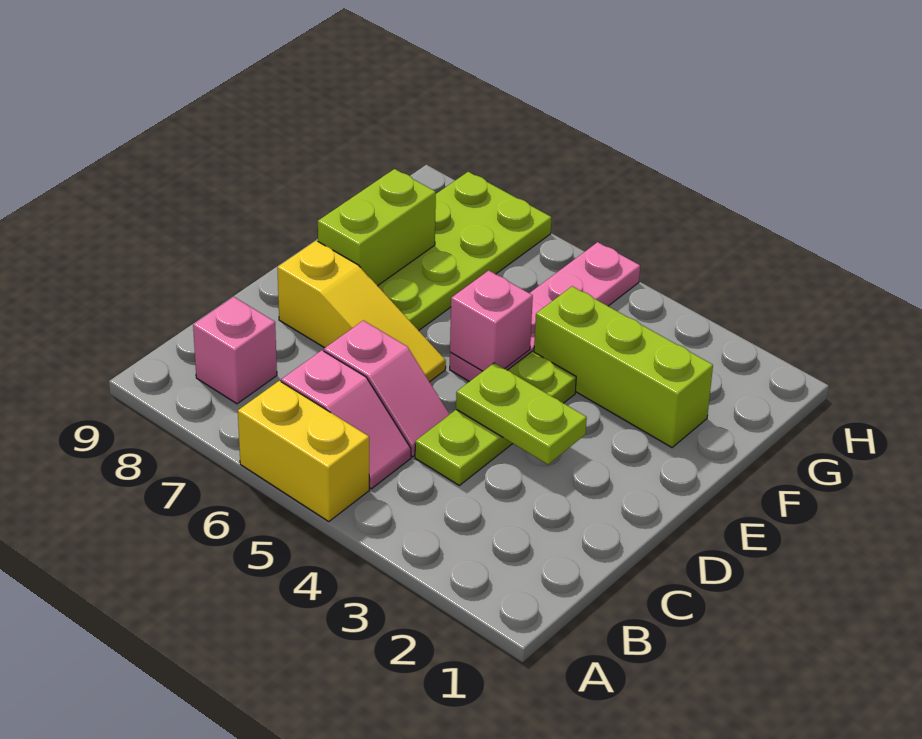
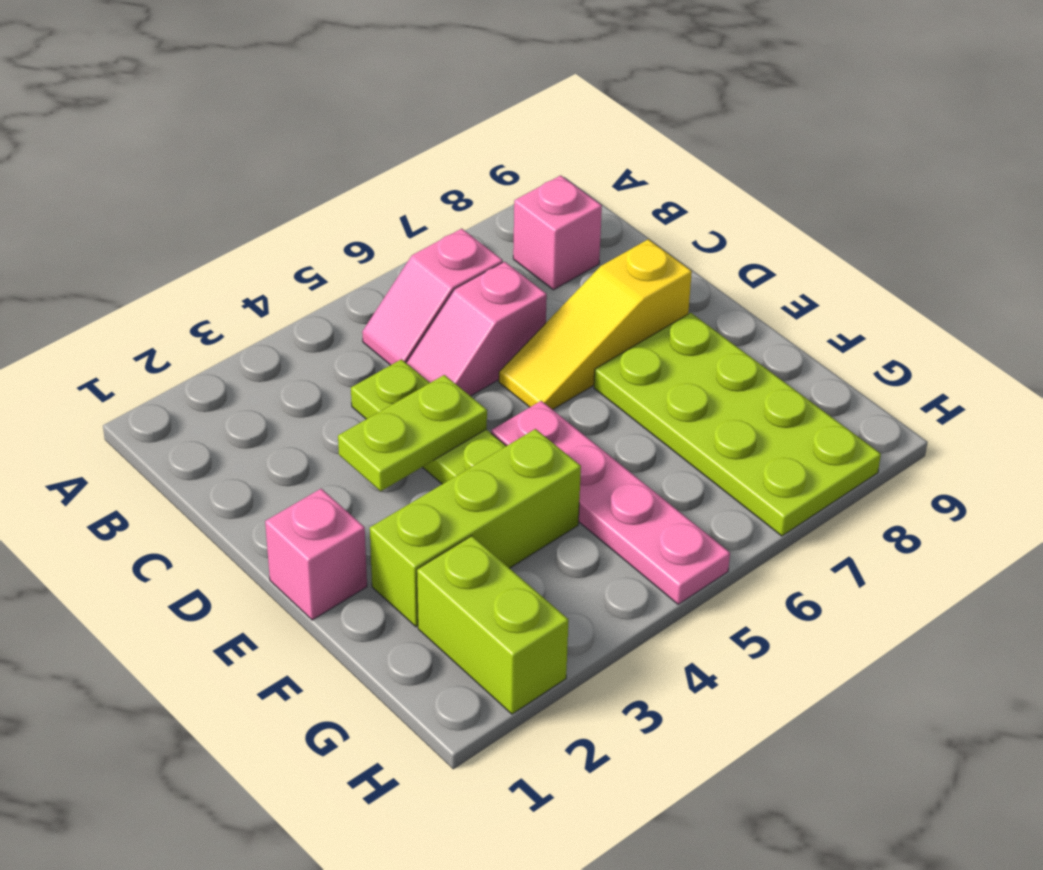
yellow brick A5:A6 level 1 -> none
pink brick E5 level 2 -> pink brick E1 level 1
lime brick E8:F8 level 2 -> lime brick G2:H2 level 1

